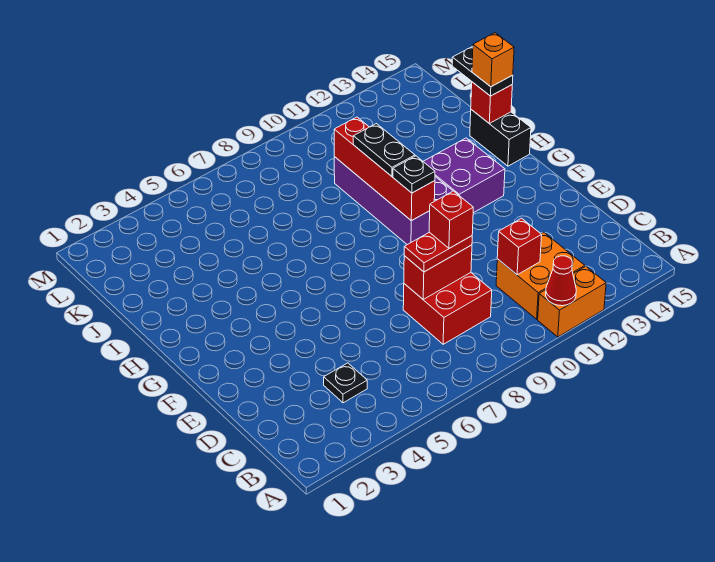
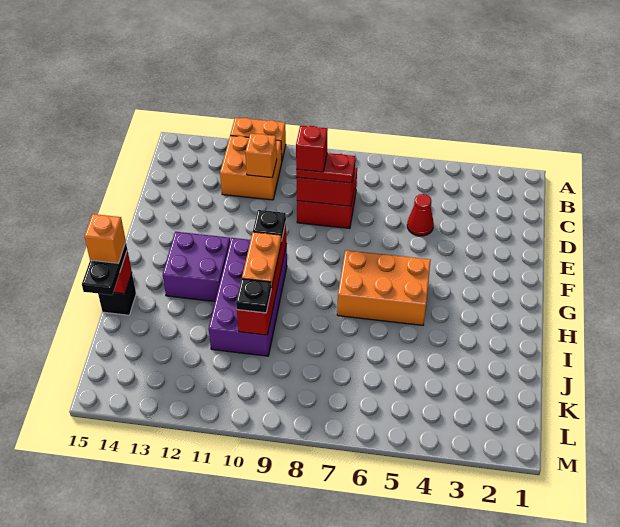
red cone A11 level 2 -> red cone D5 level 1
black plate C4 level 1 -> black plate J10 level 3
red brick C11 level 2 -> orange brick C11 level 2
none -> orange brick G5:H7 level 1
black plate H10:I10 level 3 -> orange plate H10:I10 level 3
black brick H15:I15 level 1 -> black brick I15 level 1

